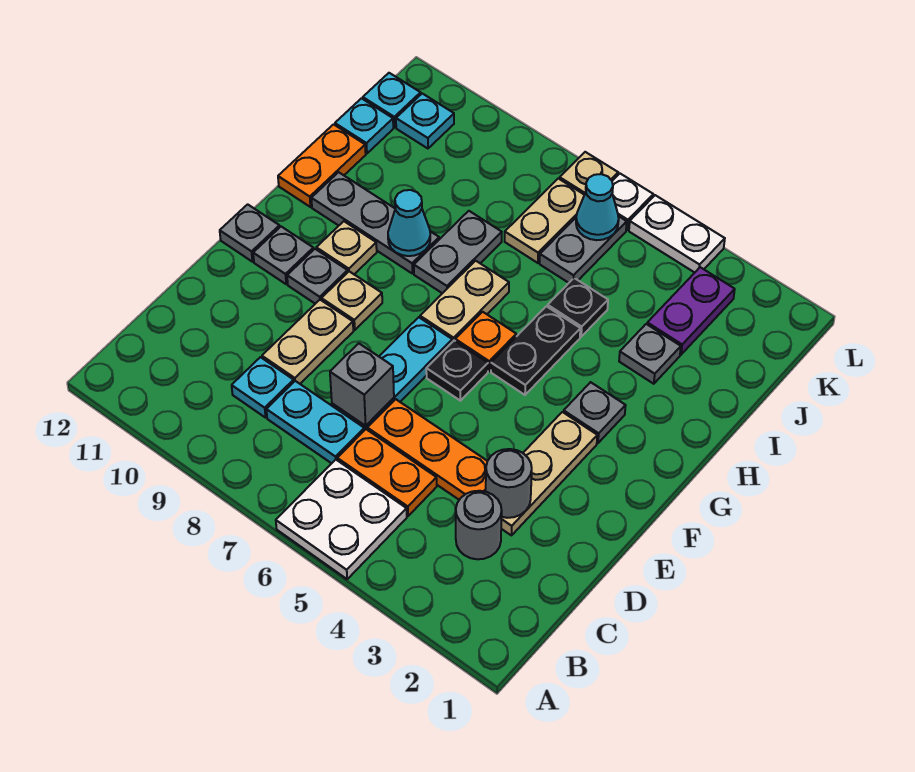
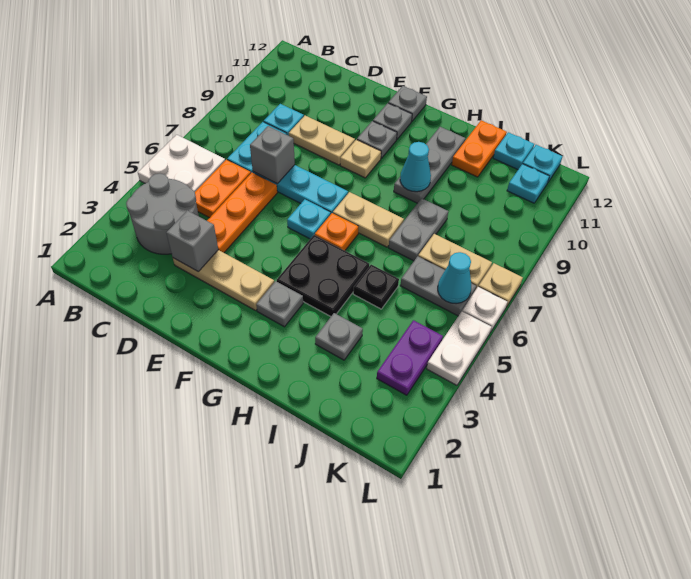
grey round brick C3 level 1 -> grey round brick B3:C4 level 1
grey round brick D3 level 2 -> grey brick D3 level 2
black plate F6 level 1 -> cyan plate F6 level 1
black plate G5:H5 level 1 -> black plate G4:H5 level 1
tan plate G10 level 1 -> none
grey plate H8:I8 level 1 -> grey plate I7:I8 level 1
orange plate H12:I12 level 1 -> orange plate I11:I12 level 1
purple plate J3:K3 level 1 -> purple plate K3:K4 level 1

